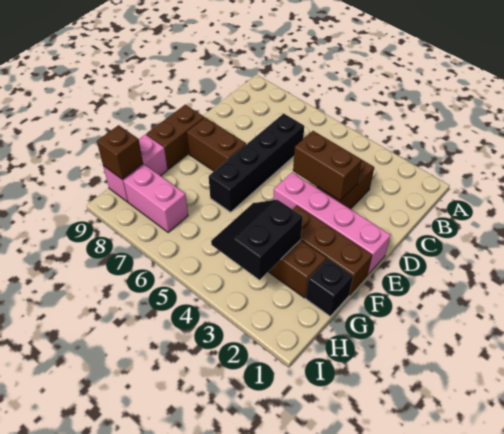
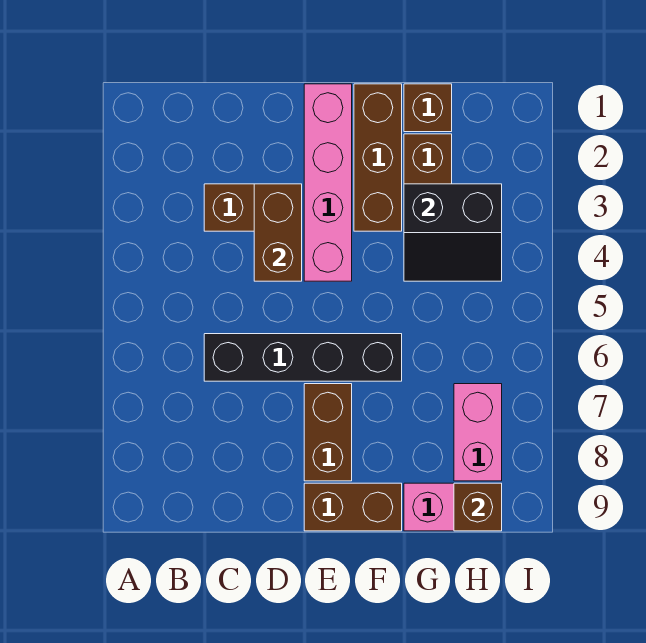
black brick G1 level 1 -> brown brick G1 level 1

